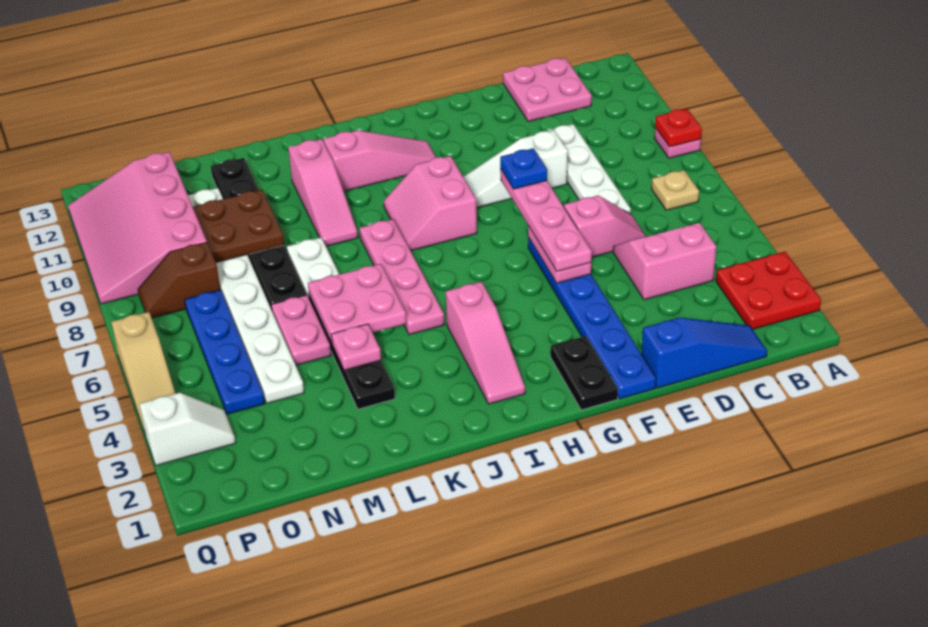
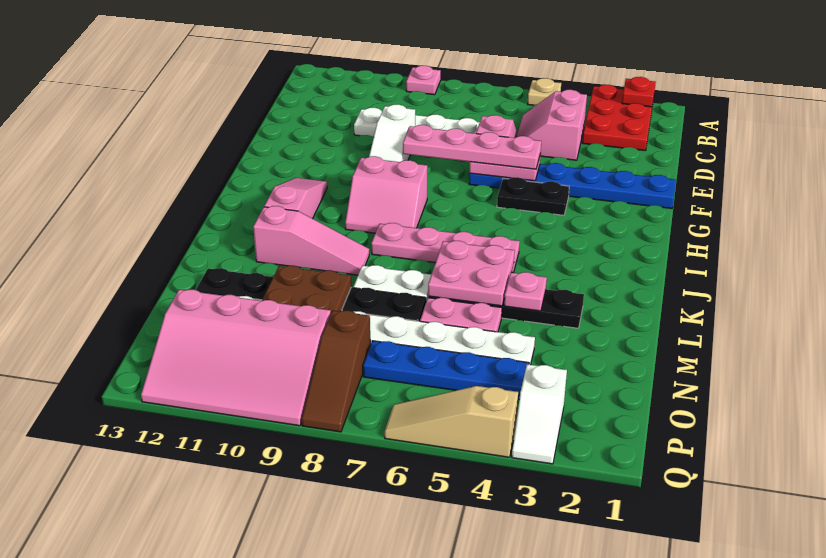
red plate A2:B3 level 1 -> red plate A2:C3 level 1
red plate A9 level 2 -> red plate A2 level 2
tan plate B7 level 1 -> tan plate A5 level 1
blue slope C1:E1 level 1 top E -> none
pink plate C12:D13 level 1 -> none
blue plate F8 level 4 -> none
black plate G1:G2 level 1 -> black plate G4:G5 level 1
pink slope I2:I4 level 1 top 4 -> none
brown slope O8:P8 level 1 top O -> brown slope O8:Q8 level 1 top O
white slope P3:Q3 level 1 top Q -> white slope P3:Q3 level 1 top P
tan slope Q4:Q6 level 1 top 6 -> tan slope Q4:Q6 level 1 top 4

